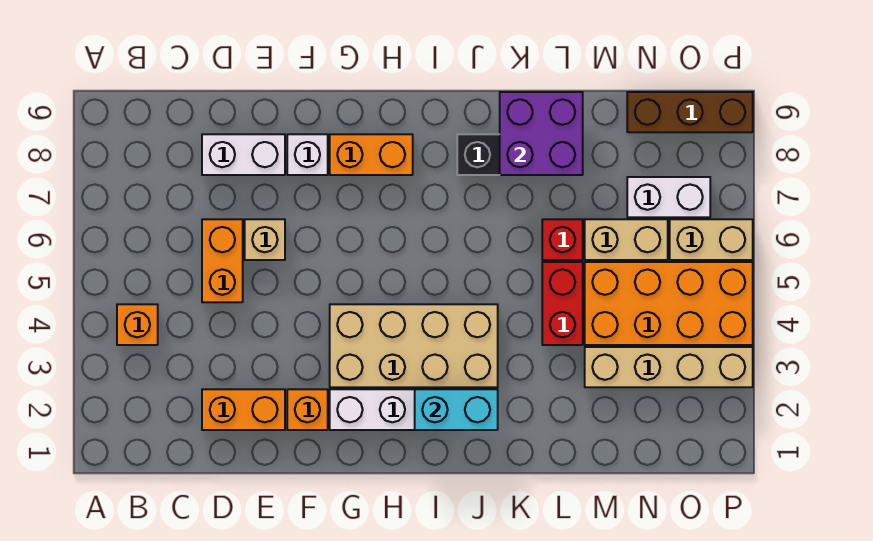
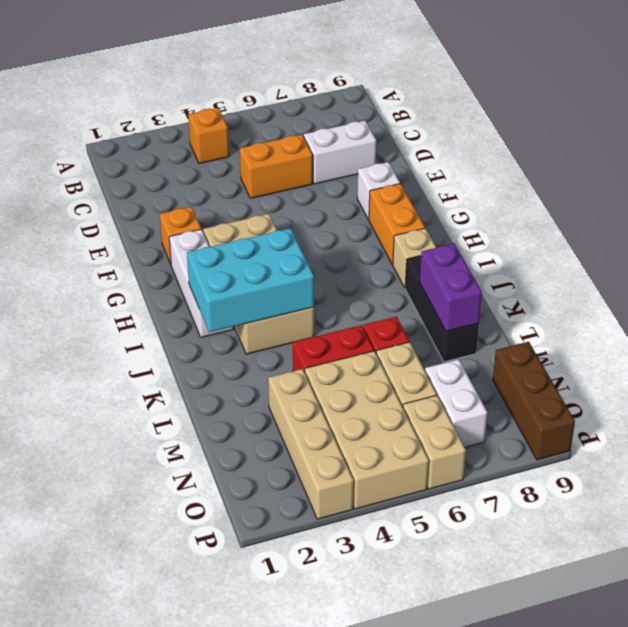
orange brick D2:E2 level 1 -> none
white brick D8:E8 level 1 -> white brick D7:D8 level 1
tan brick E6 level 1 -> tan brick I8 level 1
cyan brick I2:J2 level 2 -> cyan brick I2:J4 level 2
purple brick K8:L9 level 2 -> purple brick K8:L8 level 2
orange brick M4:P5 level 1 -> tan brick M4:P5 level 1

